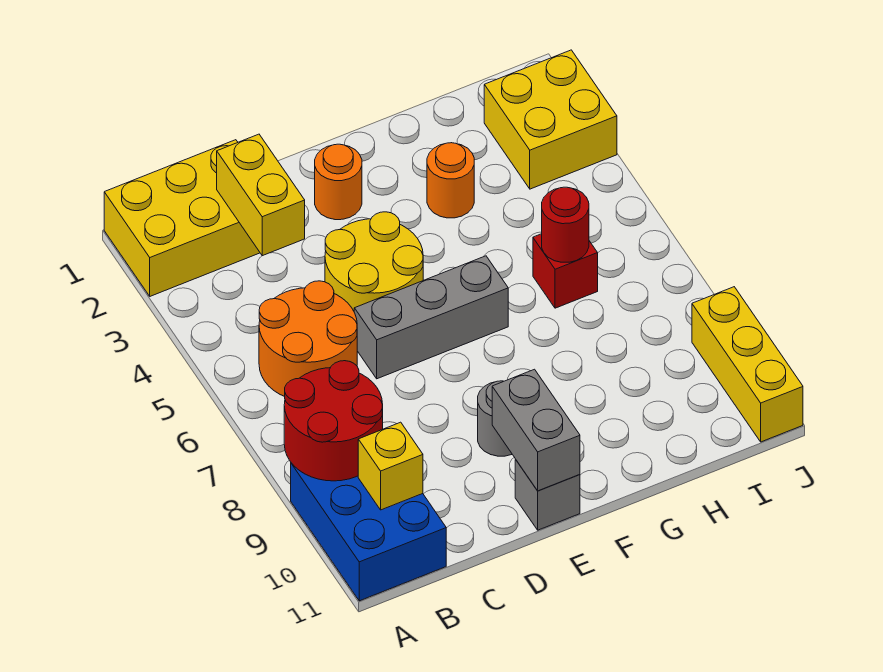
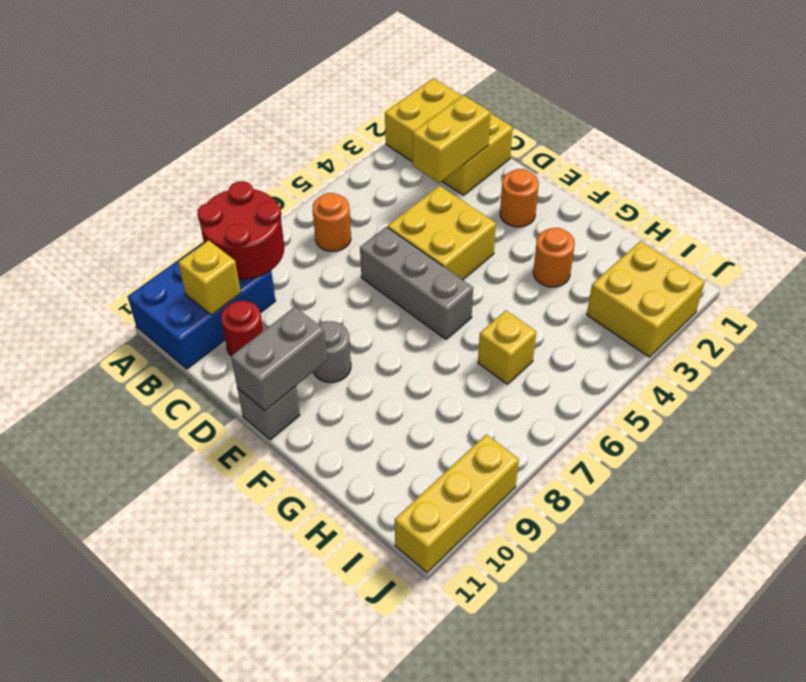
orange round brick B5:C6 level 1 -> orange round brick B6 level 1
yellow round brick D4:E5 level 1 -> yellow brick D4:E5 level 1
red brick H6 level 1 -> yellow brick H6 level 1
red round brick H6 level 2 -> red round brick C10 level 1

